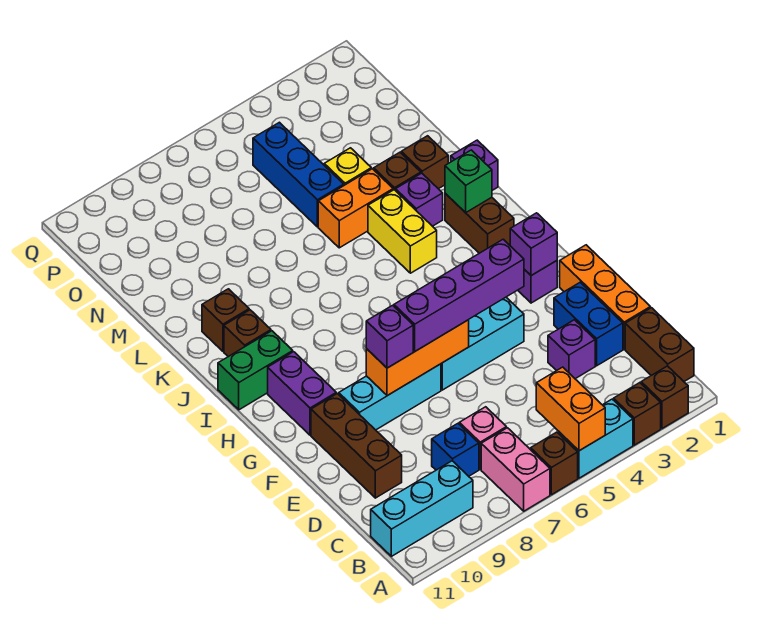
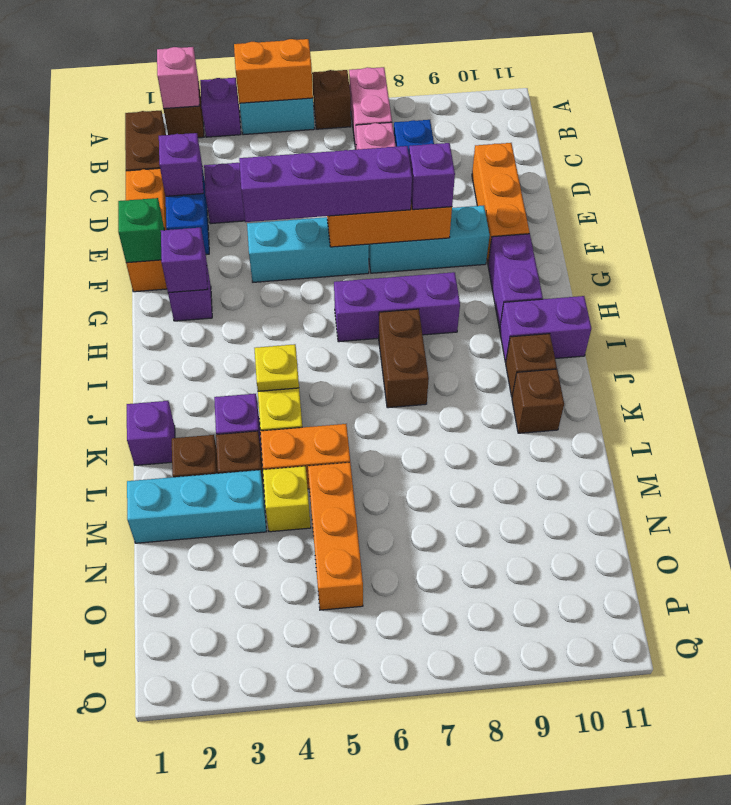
none -> pink brick A2 level 2
brown brick A3 level 1 -> purple brick A3 level 1
orange brick A5:B5 level 2 -> orange brick A4:A5 level 2
cyan brick B9:B11 level 1 -> cyan brick M1:M3 level 1
none -> purple brick D2 level 2
brown brick D10:F10 level 1 -> orange brick D10:F10 level 1
none -> purple brick H6:H8 level 1
brown brick I2:J2 level 1 -> brown brick I7:J7 level 1
green brick I10:I11 level 1 -> purple brick I10:I11 level 1
green brick J2 level 2 -> green brick F1 level 2
none -> yellow plate J4 level 2
blue brick M5:O5 level 1 -> orange brick M5:O5 level 1

